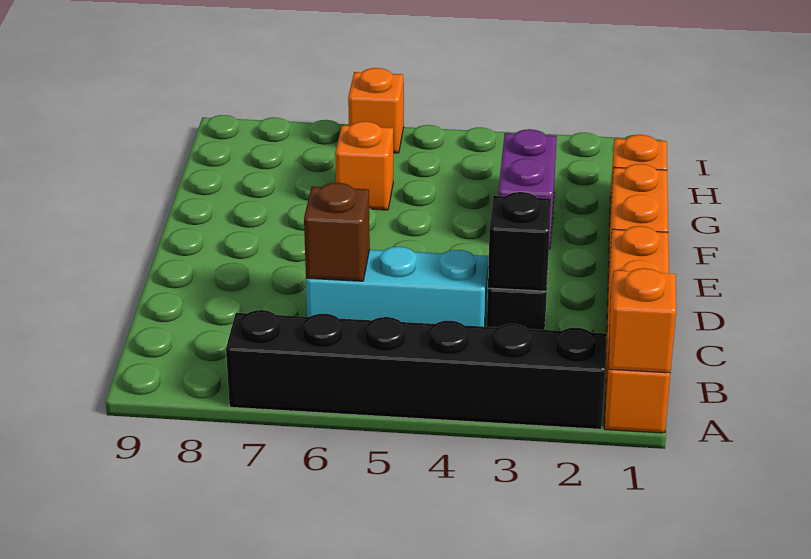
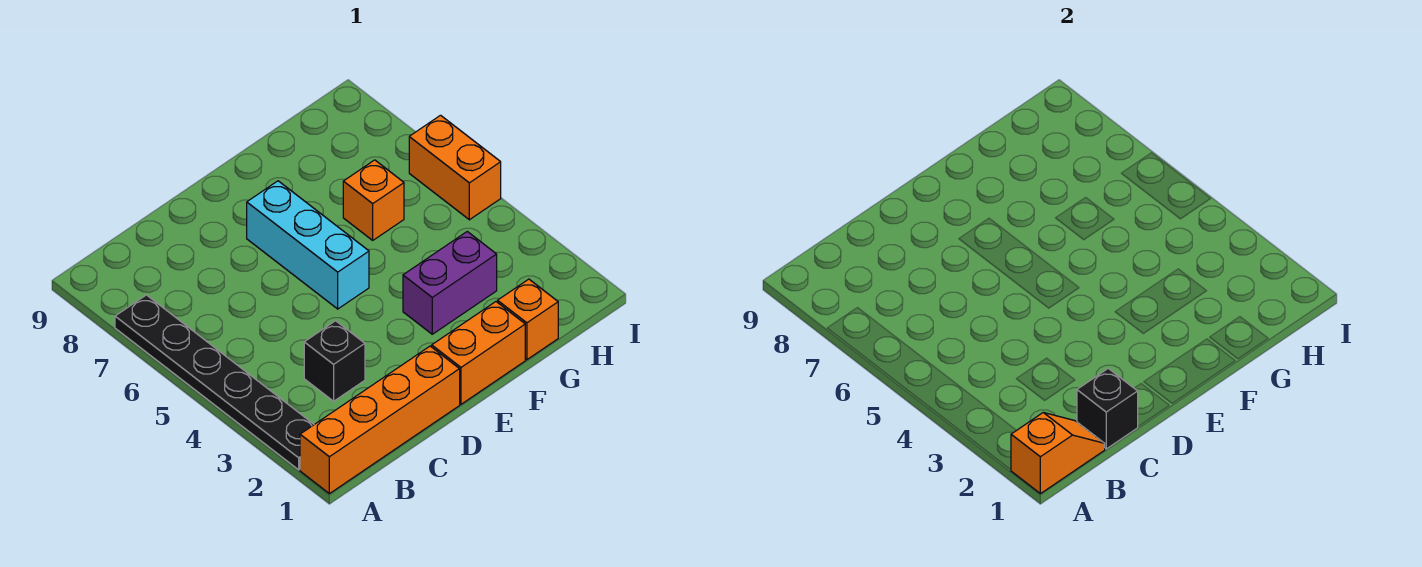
black brick A2:A7 level 1 -> black plate A2:A7 level 1
black brick C3 level 2 -> black brick C1 level 2
cyan brick C4:C6 level 1 -> cyan brick E5:E7 level 1
brown brick C6 level 2 -> none
orange brick I6 level 1 -> orange brick I5:I6 level 1

